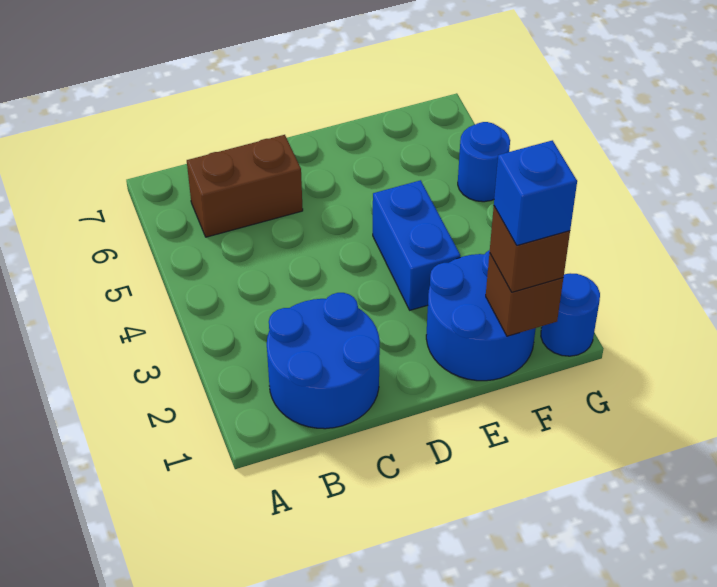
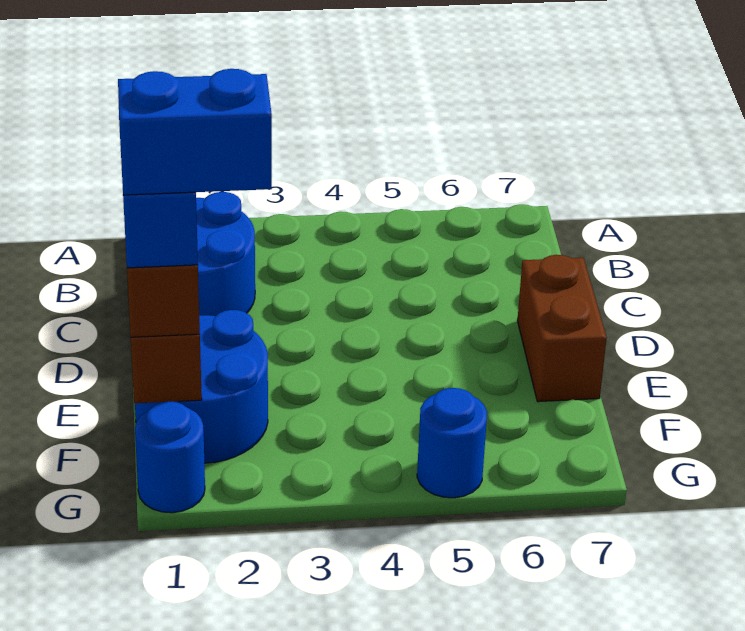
brown brick B6:C6 level 1 -> brown brick D7:E7 level 1
blue brick E3:E4 level 1 -> blue brick F1:F2 level 5

